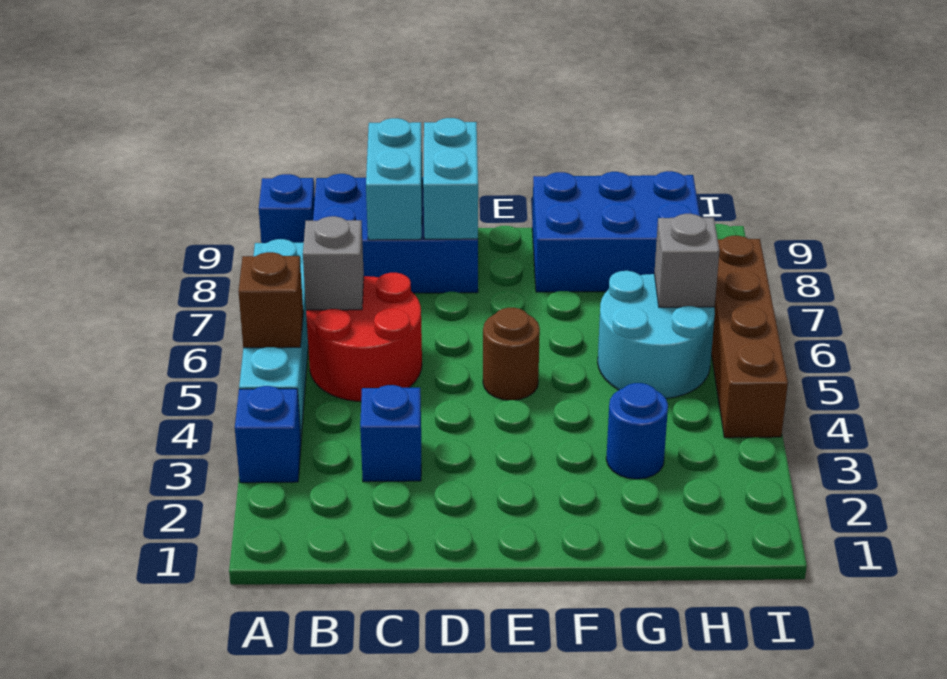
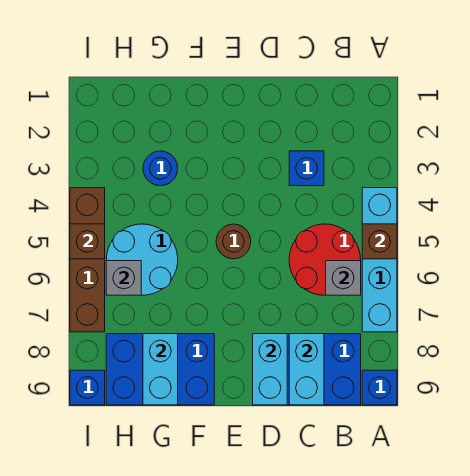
blue brick A3 level 1 -> blue brick I9 level 1
none -> cyan brick G8:G9 level 2
none -> brown brick I5 level 2

